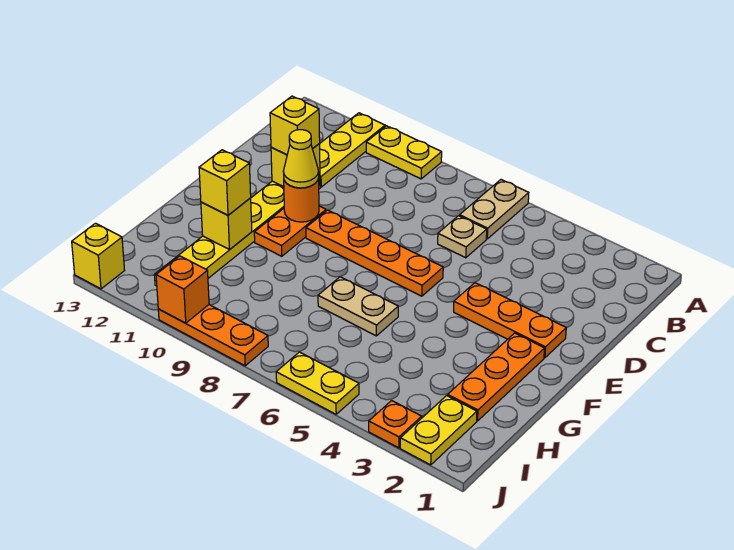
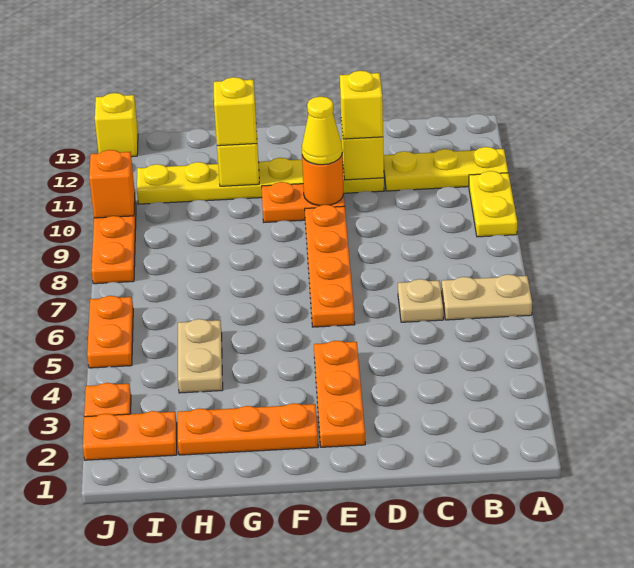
tan plate G6:G7 level 1 -> tan plate H4:H5 level 1
yellow plate I2:J2 level 1 -> orange plate I2:J2 level 1
yellow plate J5:J6 level 1 -> orange plate J5:J6 level 1

